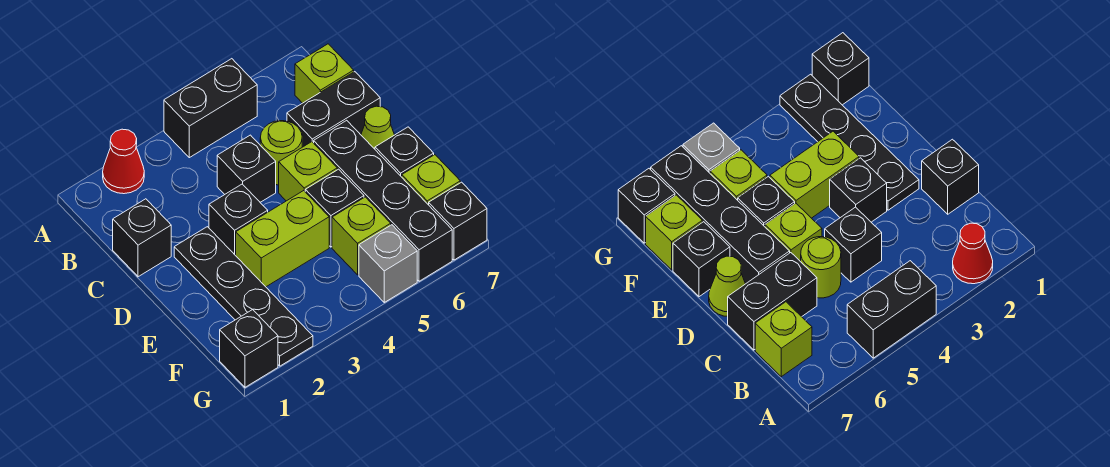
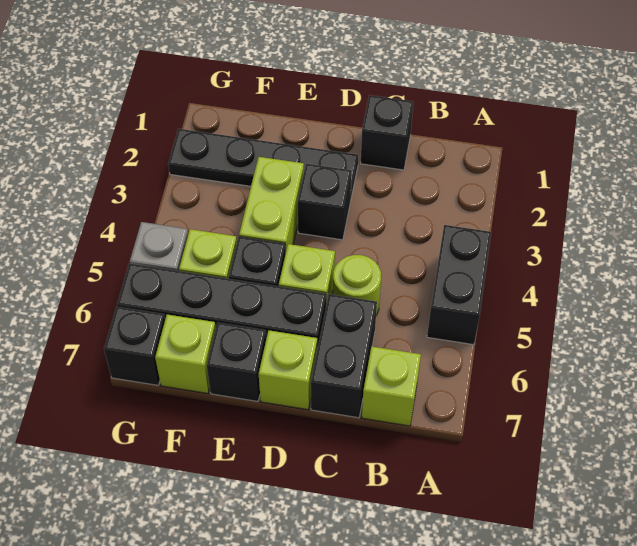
red cone A2 level 1 -> none
black brick C4 level 1 -> none
lime cone D7 level 1 -> lime brick D7 level 1
black brick G1 level 1 -> none

